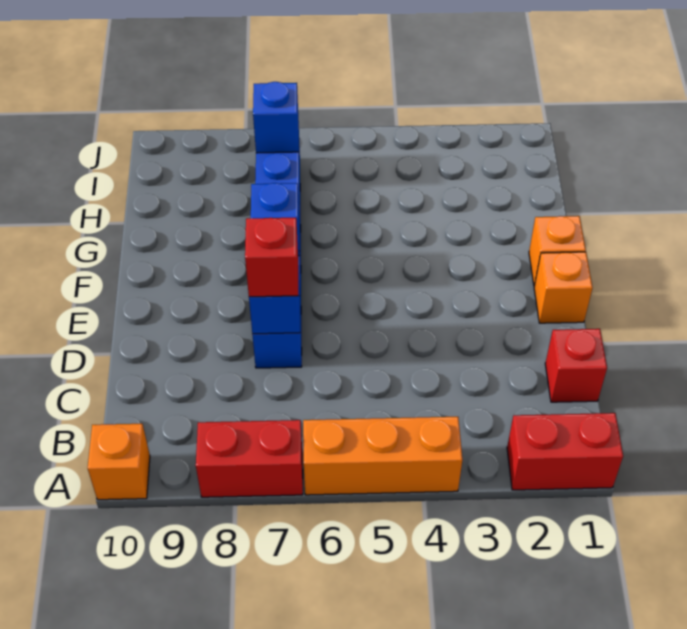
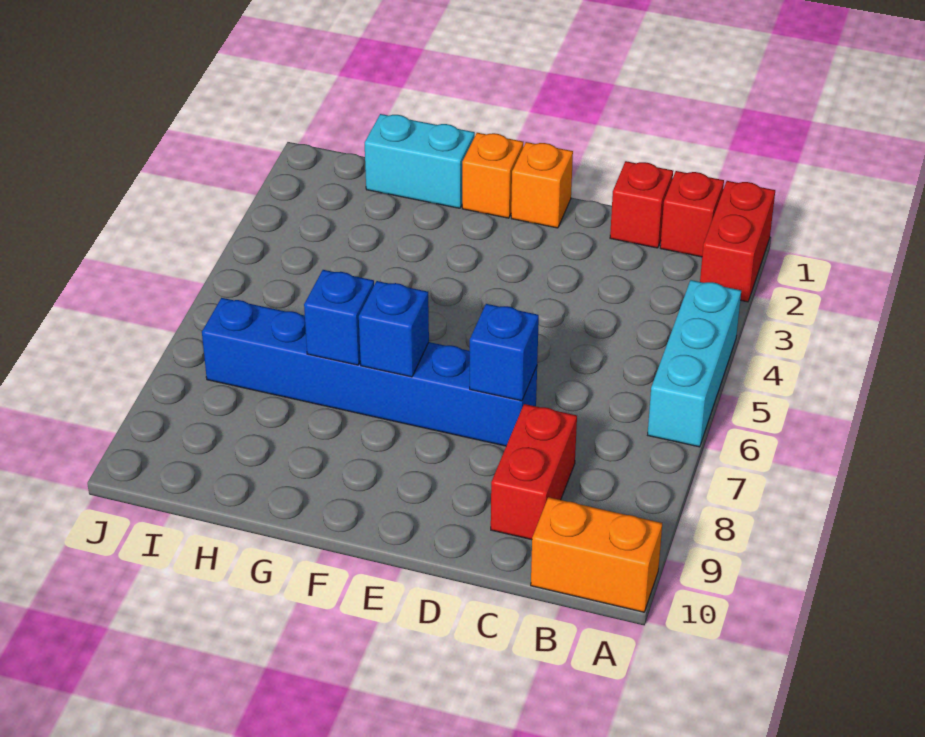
orange brick A4:A6 level 1 -> cyan brick A4:A6 level 1
red brick A7:A8 level 1 -> red brick C8:C9 level 1
orange brick A10 level 1 -> orange brick A10:B10 level 1
red brick D7 level 3 -> red brick B1 level 1
none -> cyan brick G1:H1 level 1
blue brick I7 level 2 -> blue brick G7 level 2

